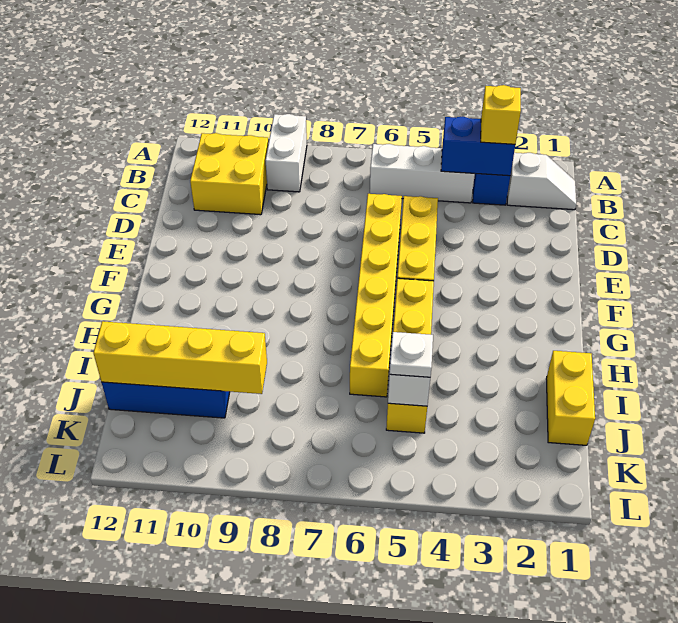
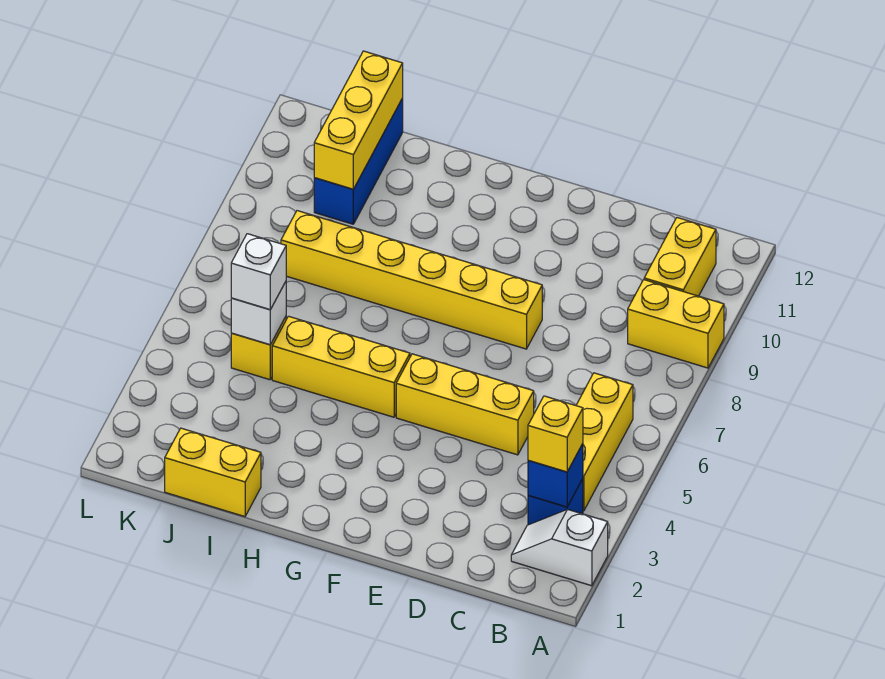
white brick A9:B9 level 1 -> yellow brick A9:B9 level 1
white slope B1:B2 level 1 top 2 -> white slope A2:B2 level 1 top A
blue brick B3:B4 level 2 -> blue brick B3 level 2
white brick B4:B6 level 1 -> yellow brick B4:B6 level 1
yellow brick B10:C11 level 1 -> yellow brick B10:B11 level 1
yellow brick D6:I6 level 1 -> yellow brick E8:J8 level 1
white plate J5 level 3 -> white brick J5 level 3
yellow brick J9:J12 level 2 -> yellow brick J10:J12 level 2

